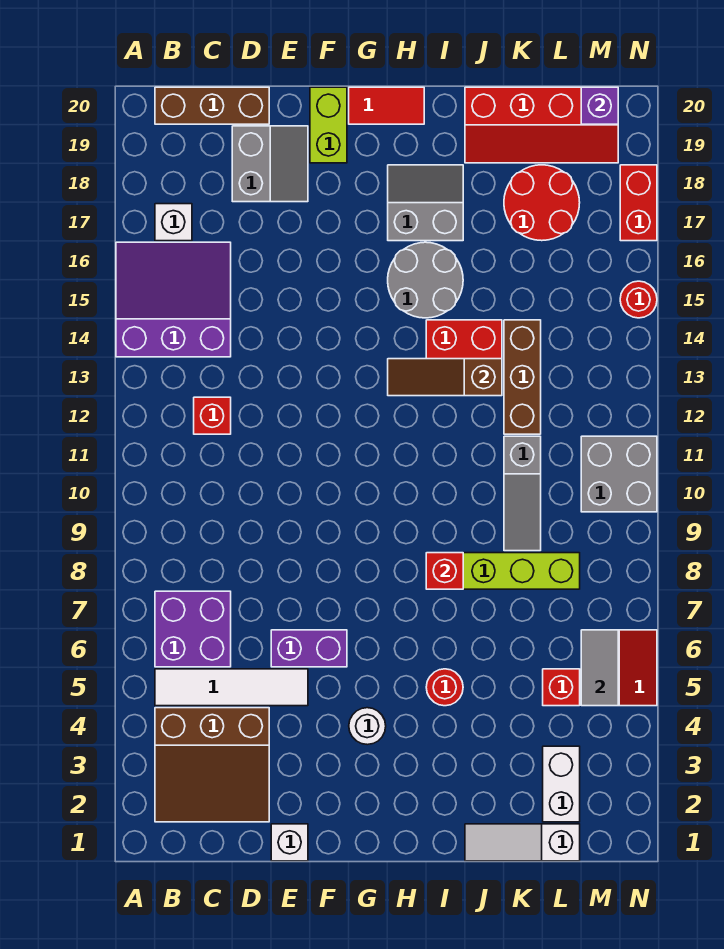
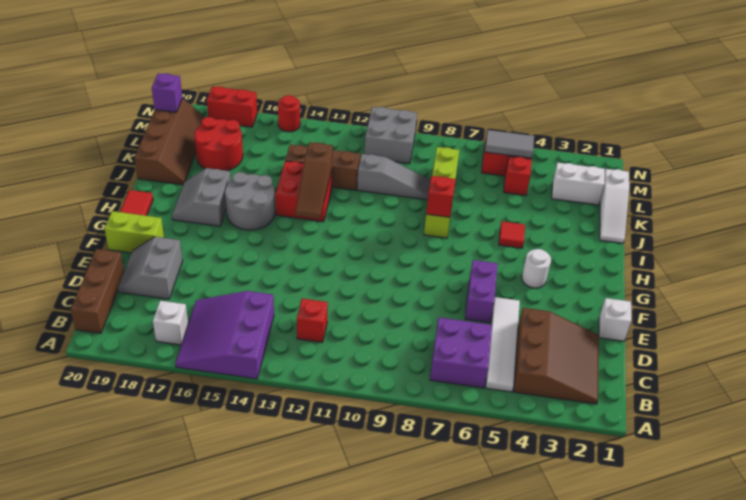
grey slope D18:E19 level 1 top D -> grey slope D18:E19 level 1 top 18
red round brick I5 level 1 -> red tile I5 level 1
red slope J19:M20 level 1 top 20 -> brown slope J19:M20 level 1 top 20

